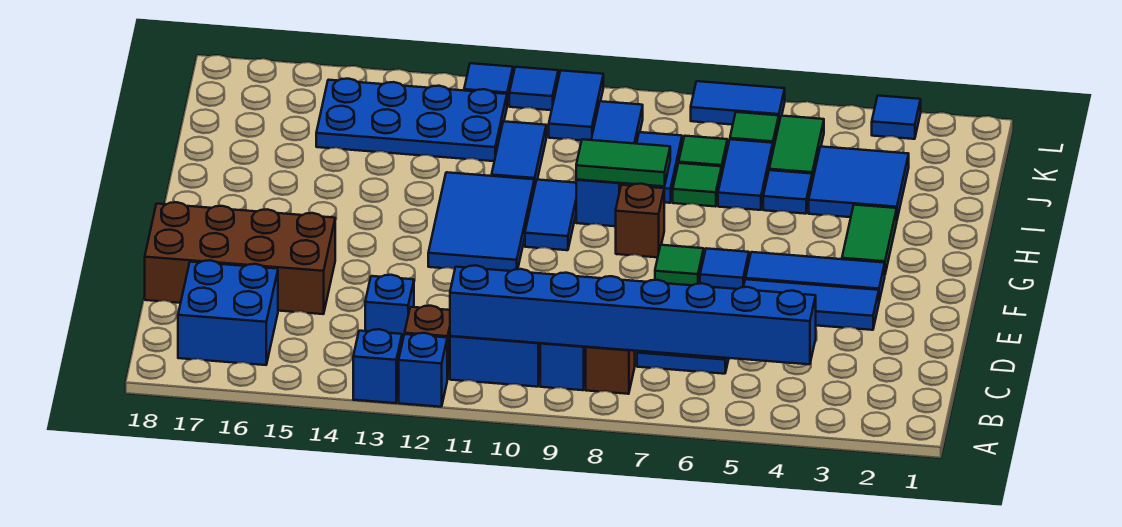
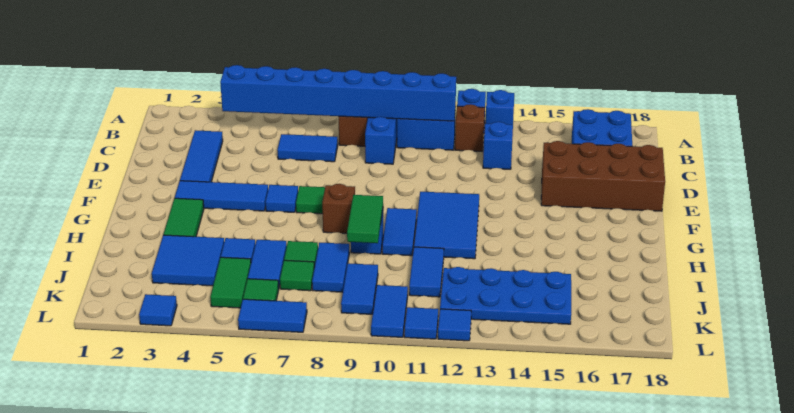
blue tile E3:E5 level 1 -> blue tile C3:E3 level 1
green tile H8:H9 level 2 -> green tile H9:I9 level 2

